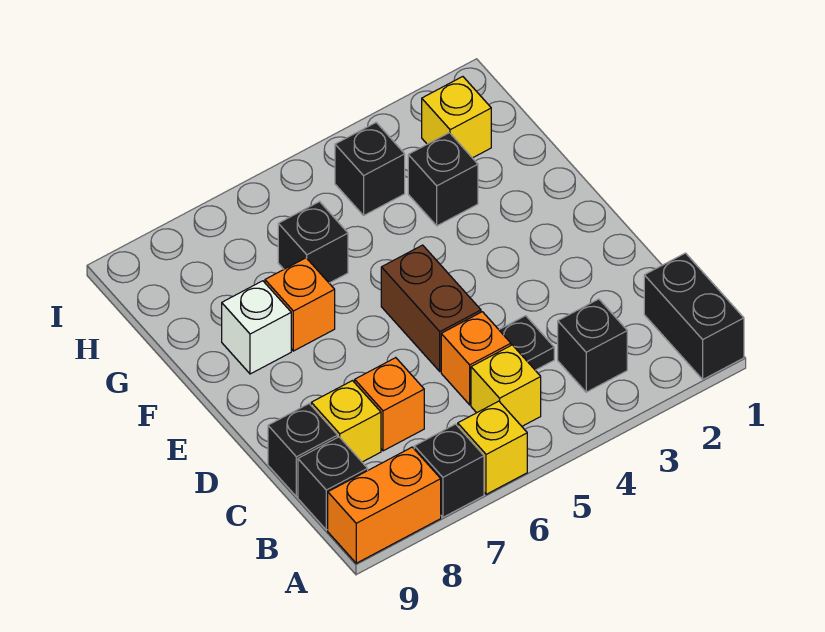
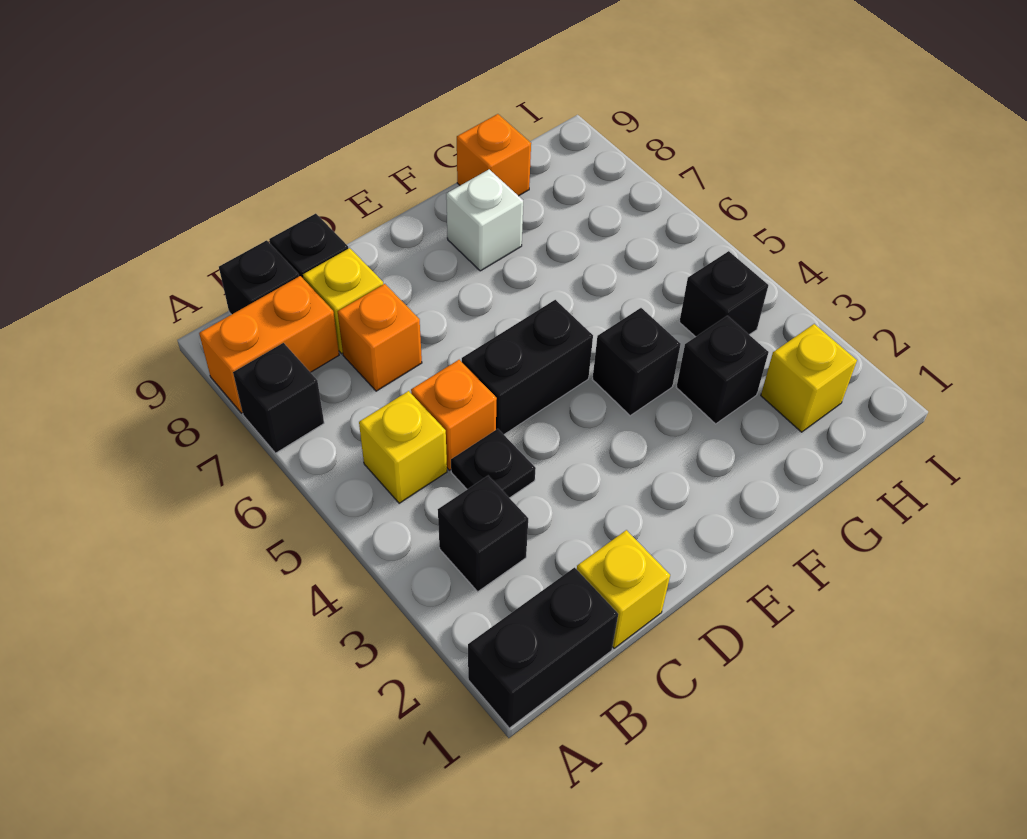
yellow brick A6 level 1 -> yellow brick C1 level 1
orange brick A8:A9 level 1 -> orange brick A8:B8 level 1
brown brick D5:E5 level 1 -> black brick D5:E5 level 1
orange brick F7 level 1 -> orange brick G9 level 1
black brick G6 level 1 -> black brick F4 level 1

